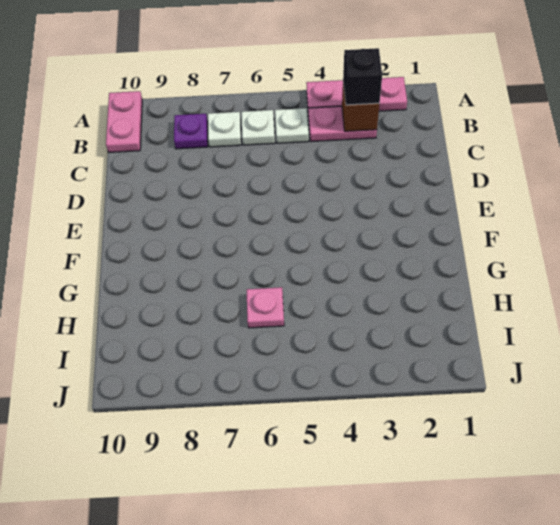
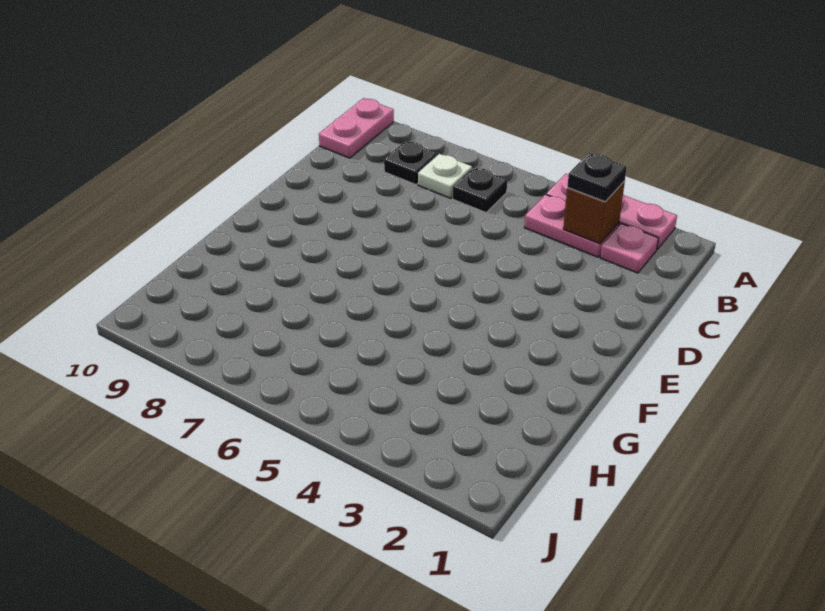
black brick B3 level 3 -> black plate B3 level 3
white plate B5 level 1 -> none
white plate B6 level 1 -> black plate B6 level 1
purple plate B8 level 1 -> black plate B8 level 1
pink plate H6 level 1 -> pink plate B2 level 1

